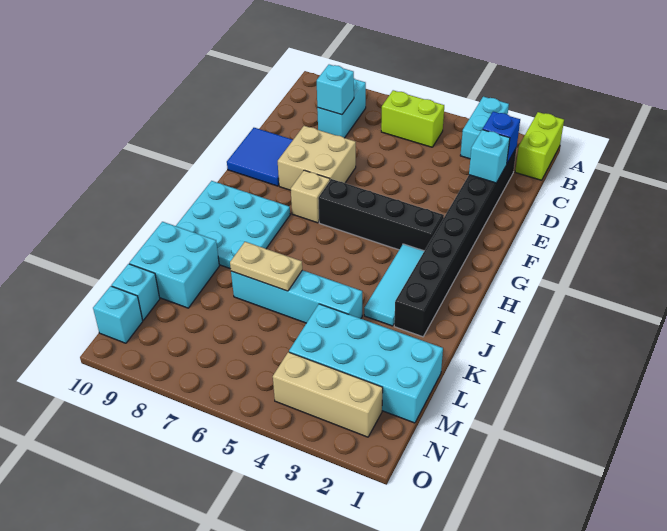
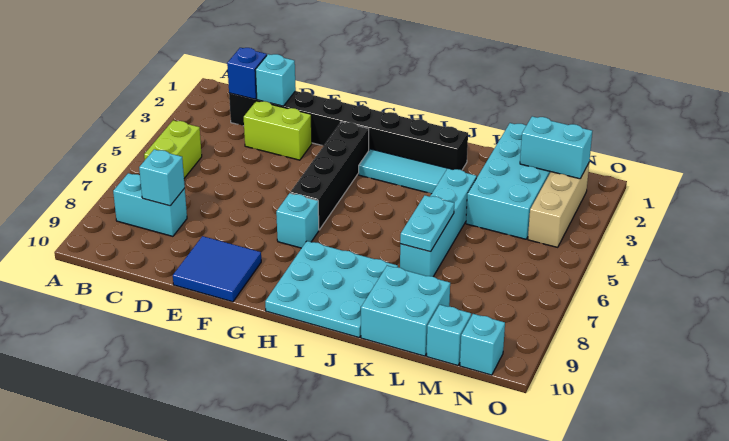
lime brick A1:B1 level 1 -> lime brick D3:E3 level 1
cyan brick A3:B3 level 1 -> cyan brick M2:N2 level 2
tan brick E7:F8 level 1 -> none
tan brick G7 level 1 -> cyan brick G7 level 1
tan plate K6:K7 level 2 -> cyan plate K6:K7 level 2

